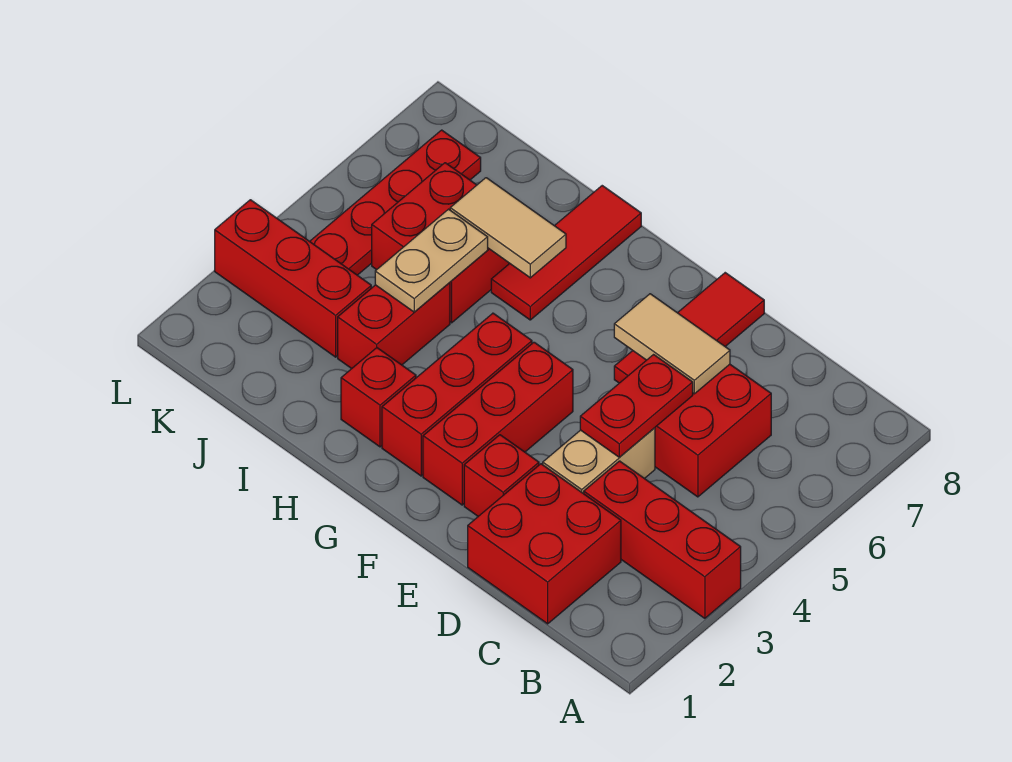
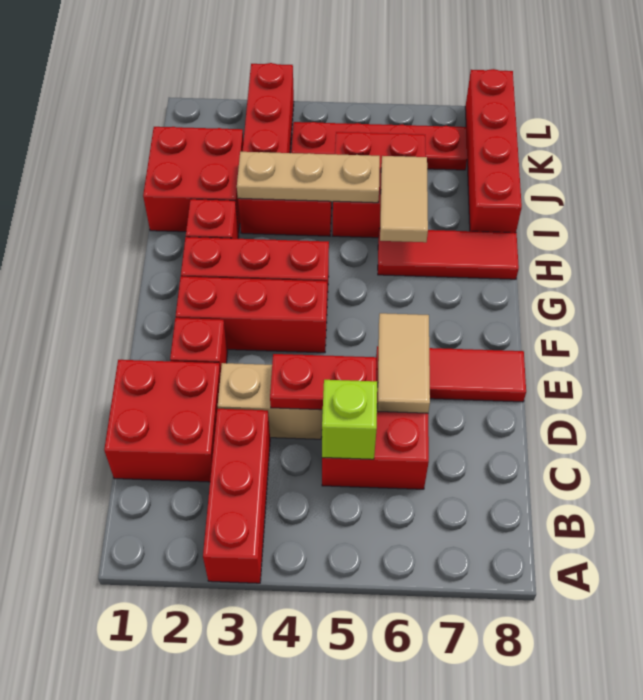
none -> lime brick C5 level 2
none -> red brick I1:J2 level 1
tan plate I4:I5 level 2 -> tan plate I3:I5 level 2
none -> red brick I8:L8 level 1

